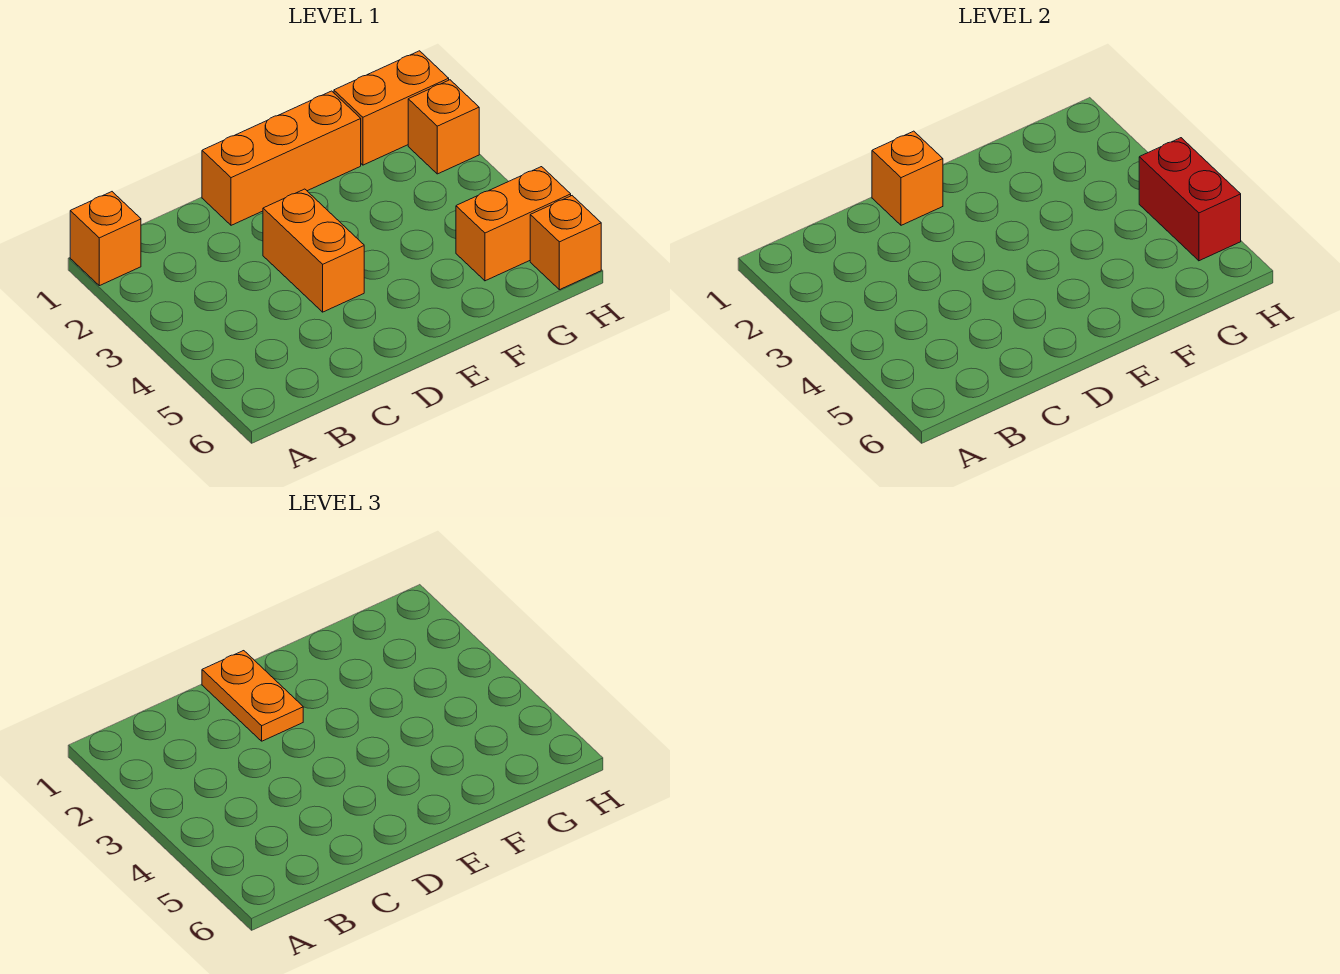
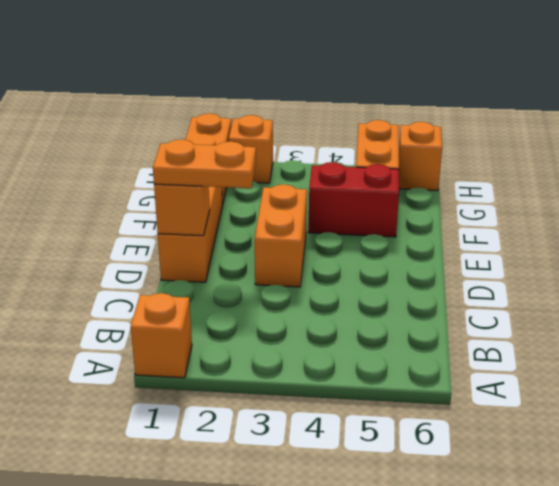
orange brick D3:D4 level 1 -> orange brick D3:E3 level 1
red brick H4:H5 level 2 -> red brick F4:F5 level 1

